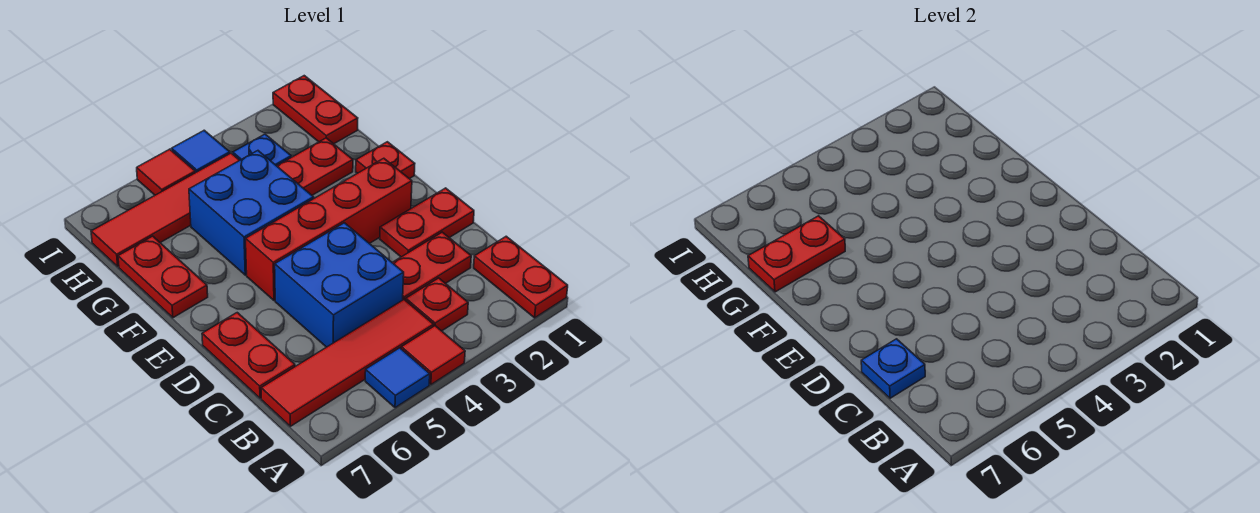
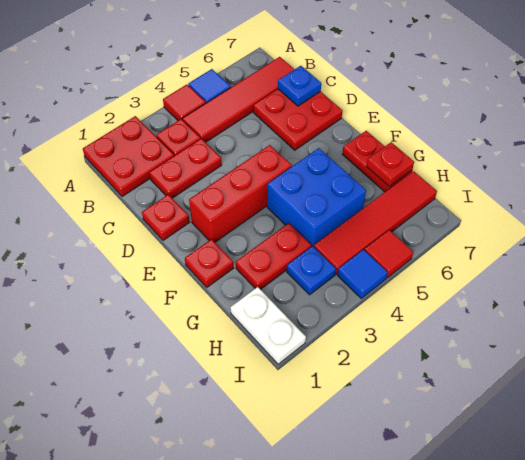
red plate A1:B1 level 1 -> red plate A1:B2 level 1
blue brick C4:D5 level 1 -> none
red plate C7:D7 level 1 -> red plate C6:D7 level 1
red plate D1:D2 level 1 -> red plate D1 level 1
red brick E2:E5 level 1 -> red brick E2:E4 level 1
red plate G6:G7 level 2 -> red plate G7 level 2
red plate H1:I1 level 1 -> white plate H1:I1 level 1

